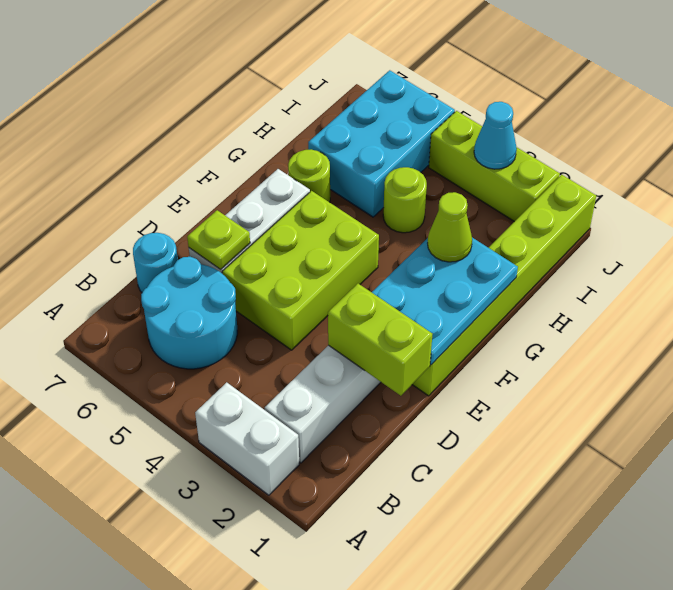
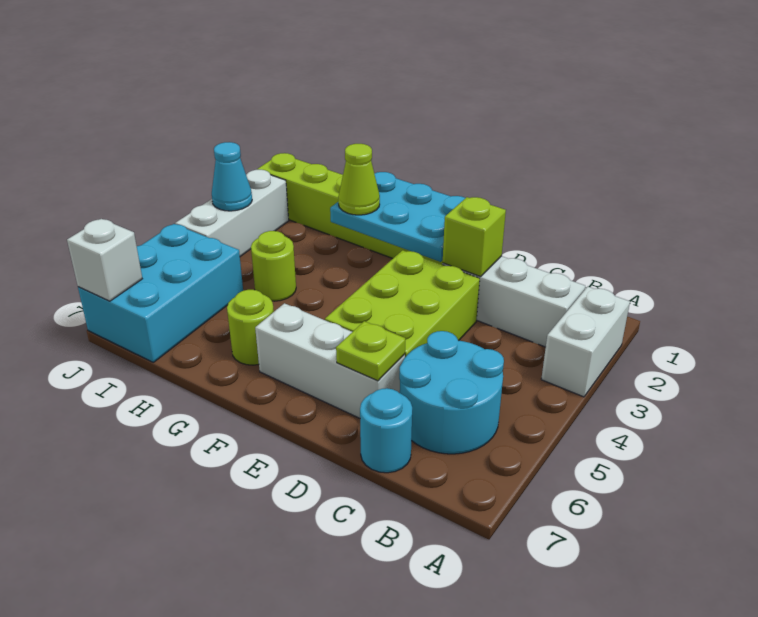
lime brick D1:D2 level 2 -> lime brick D2 level 2
lime brick D4:F5 level 1 -> lime brick D3:E5 level 1
cyan brick H5:J6 level 1 -> cyan brick I5:J7 level 1
lime brick J2:J4 level 1 -> white brick J2:J4 level 1
none -> white brick J7 level 2

